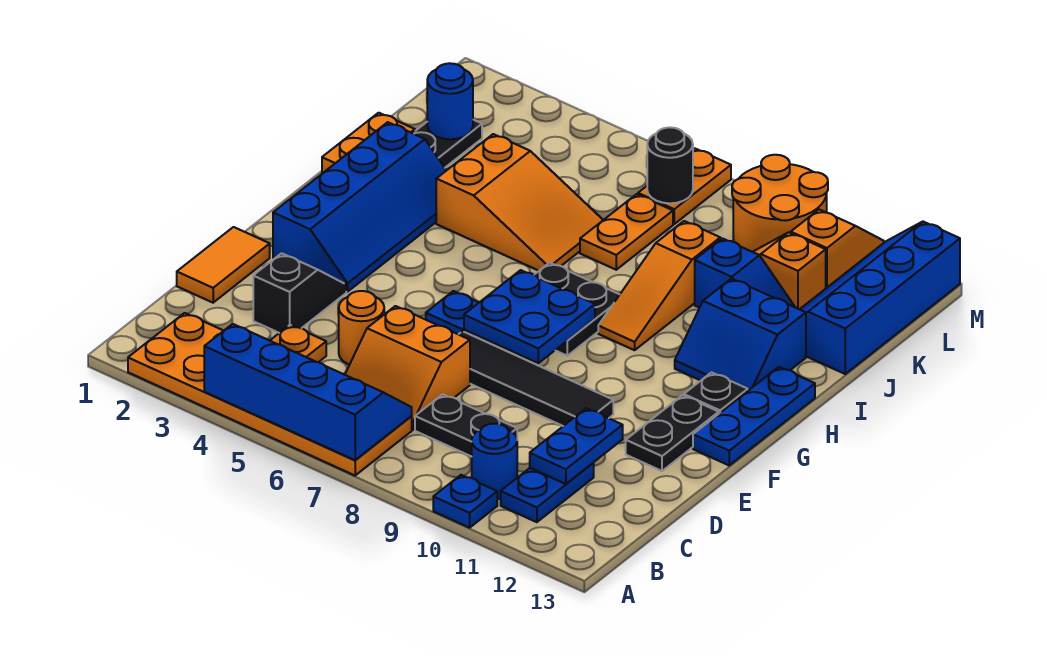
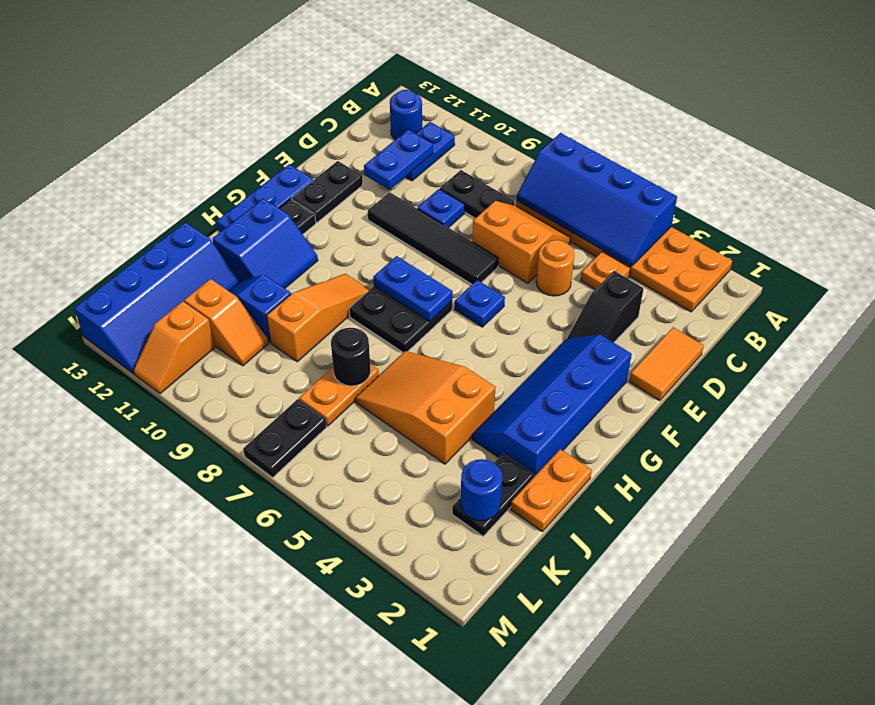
blue plate A10 level 1 -> blue plate D9 level 1
blue round brick B10 level 1 -> blue round brick B12 level 1
blue plate F7:G8 level 2 -> blue plate G7:G8 level 2
blue slope H11:I12 level 1 top I -> blue slope H11:I12 level 1 top 12
orange plate L7:M7 level 1 -> black plate L7:M7 level 1
black round brick L7 level 2 -> black round brick J7 level 2
orange round brick L9:M10 level 1 -> none

